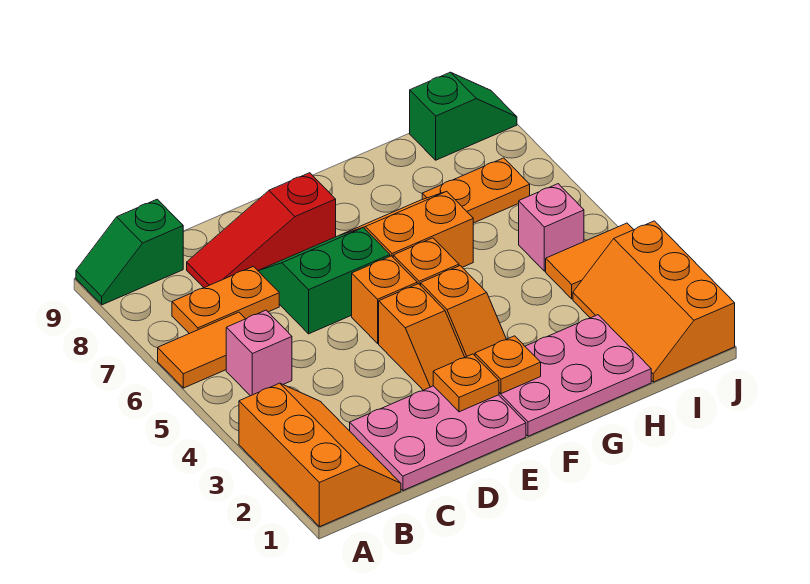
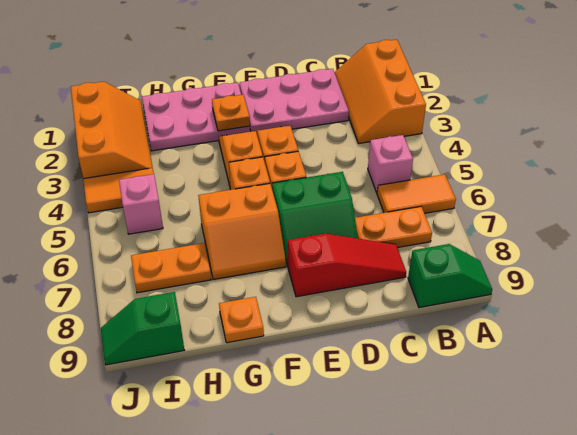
orange plate E2 level 2 -> orange plate G9 level 1

